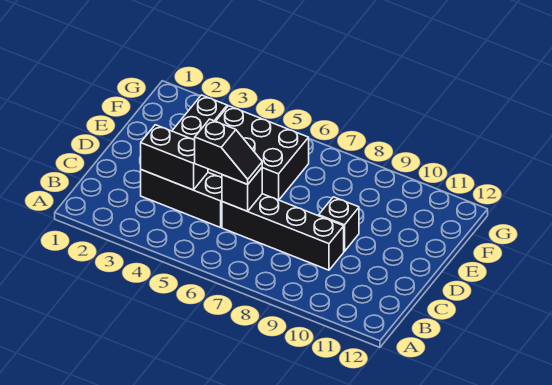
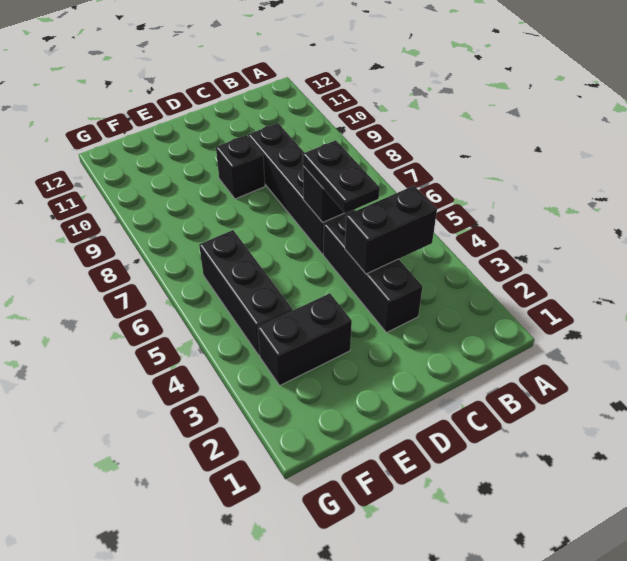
black brick C3:C4 level 2 -> black brick B4:C4 level 2
black slope C5:C6 level 3 top 5 -> black plate C5:C6 level 3
black brick E4:F6 level 1 -> black brick F4:F6 level 1

